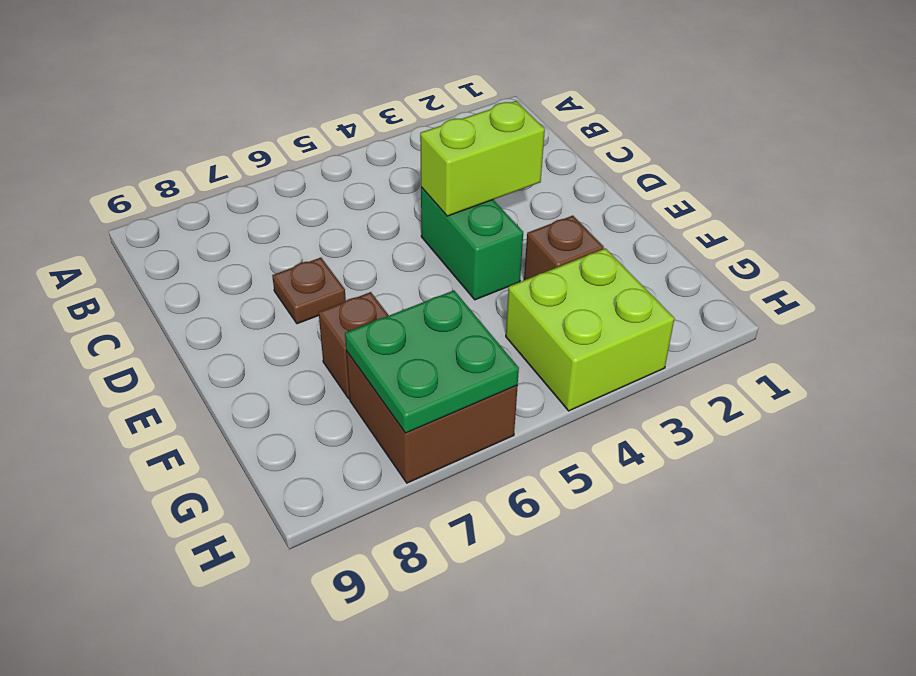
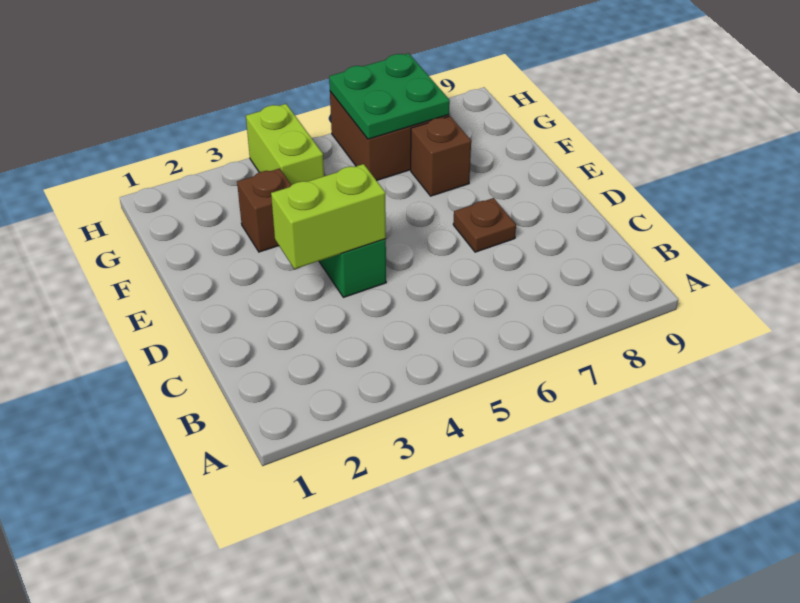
lime brick G3:H4 level 1 -> lime brick G4:H4 level 1

